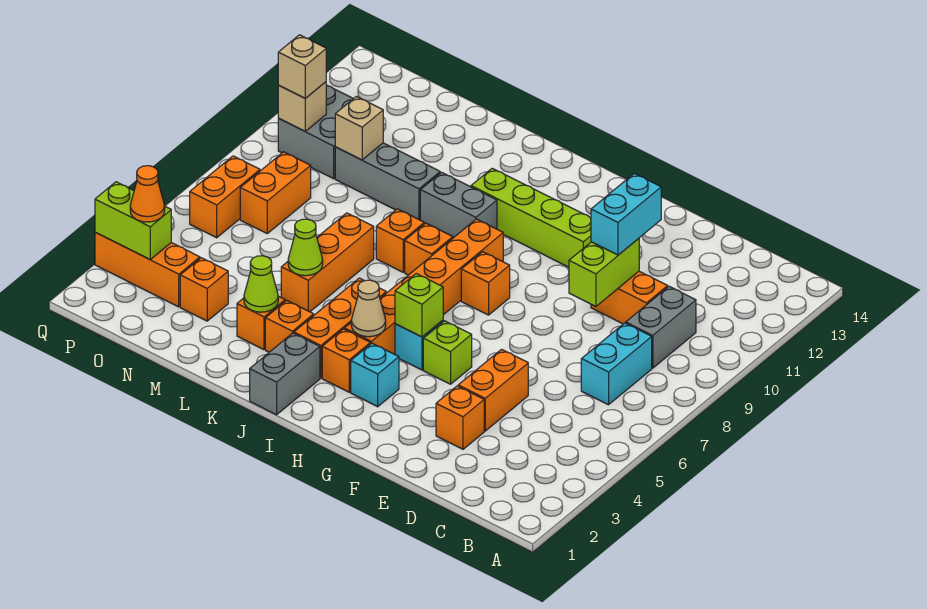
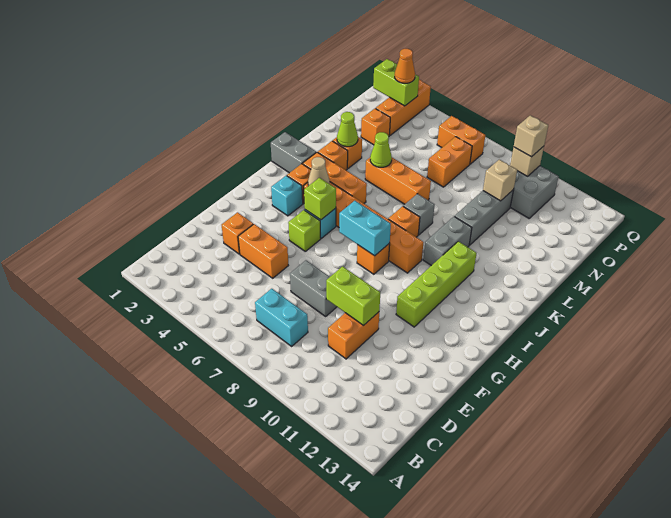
grey brick C9:C10 level 1 -> grey brick E7:E8 level 1
cyan brick E10:E11 level 3 -> cyan brick H7:H8 level 2
orange brick K8 level 1 -> grey brick K8 level 1
orange brick O7:O8 level 1 -> orange brick N7:O7 level 1
lime brick P3:Q3 level 2 -> lime brick P2:P3 level 2

